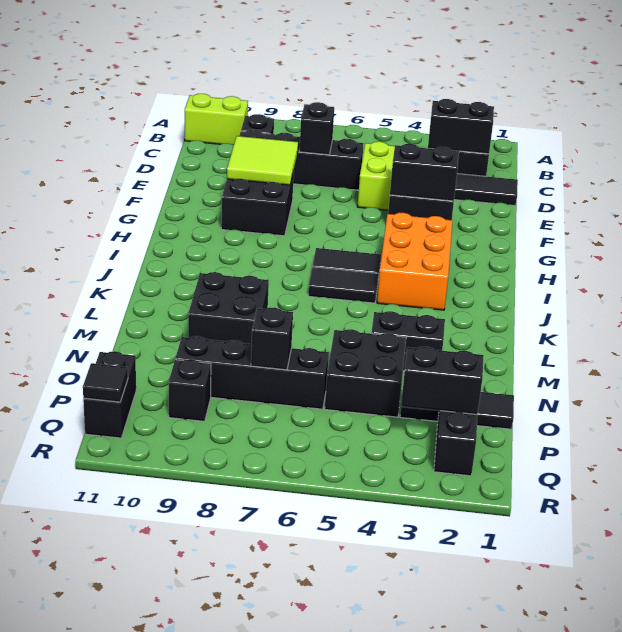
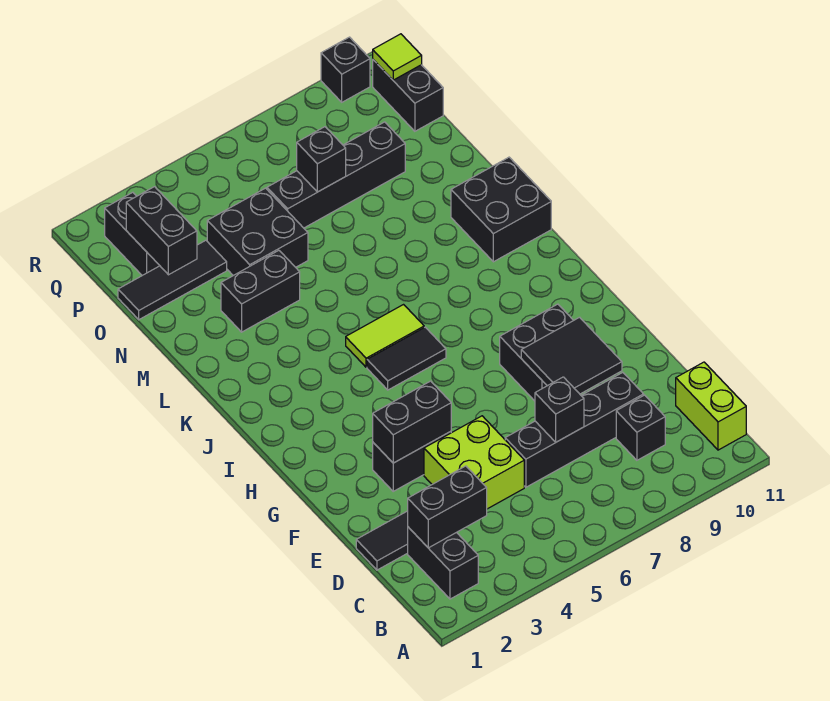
lime brick B10:B11 level 1 -> lime brick B11:C11 level 1
lime tile E8:F9 level 2 -> black tile E8:F9 level 2
orange brick H3:J4 level 1 -> none
black tile J5:J6 level 1 -> lime tile J5:J6 level 1
black brick L8:M9 level 1 -> black brick K10:L11 level 1
black brick P2:P3 level 2 -> black brick O2:P2 level 2
black brick P9 level 1 -> black brick R10 level 1
black tile Q11 level 2 -> lime tile Q11 level 2

